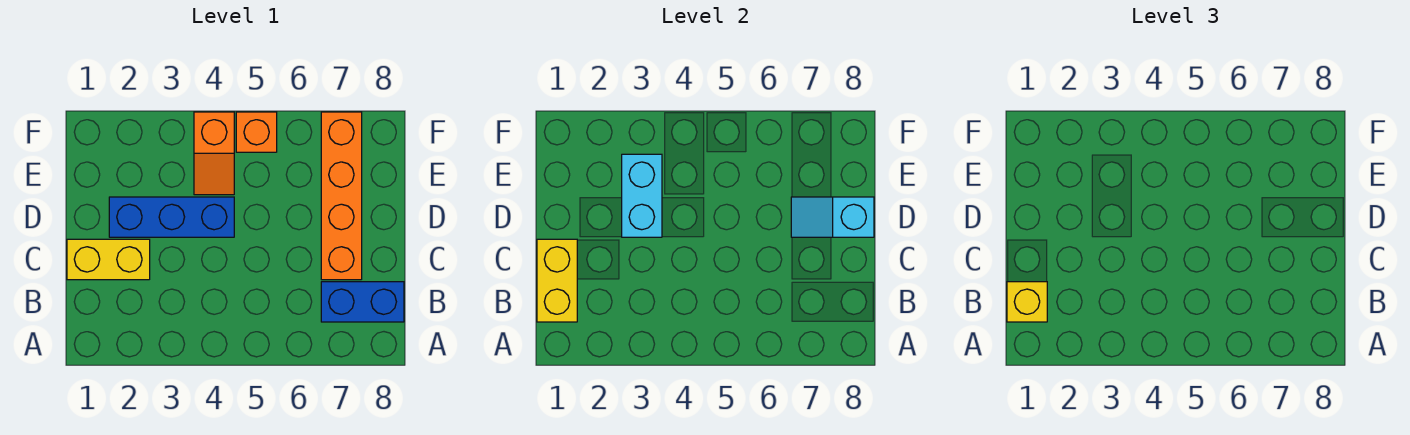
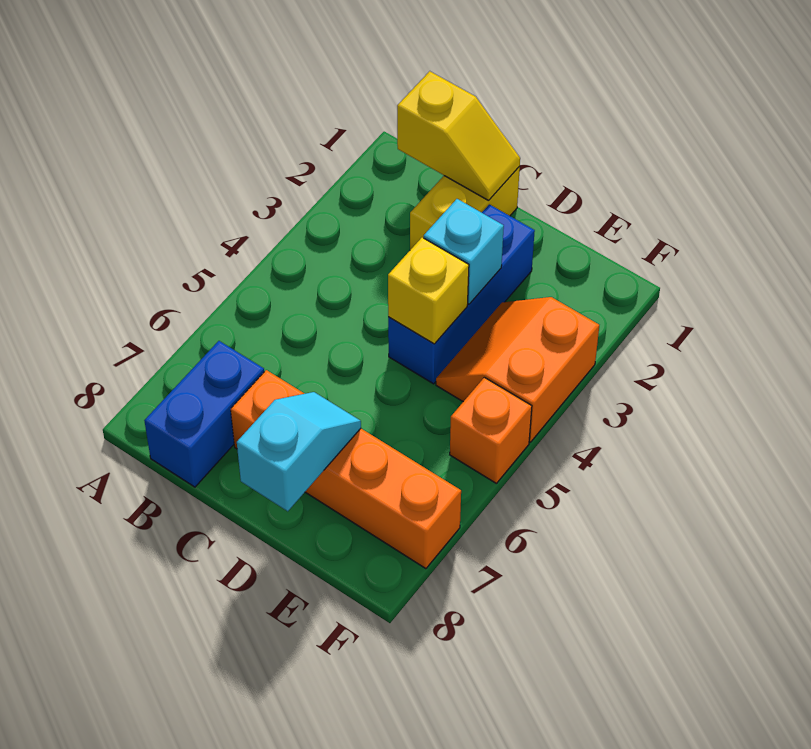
yellow brick B1:C1 level 2 -> yellow slope B1:C1 level 2 top B
yellow brick B1 level 3 -> yellow brick D4 level 2
cyan brick D3:E3 level 2 -> cyan brick D3 level 2
orange slope E4:F4 level 1 top F -> orange slope E3:F4 level 1 top F

